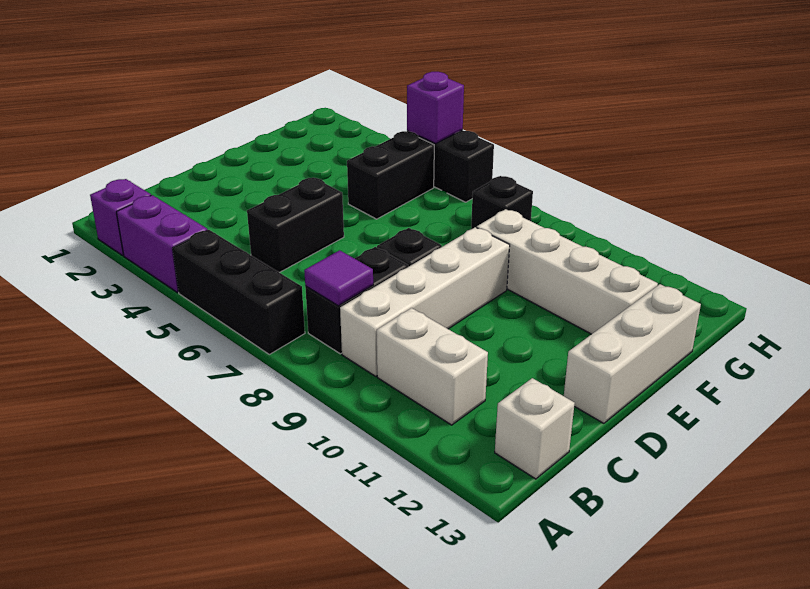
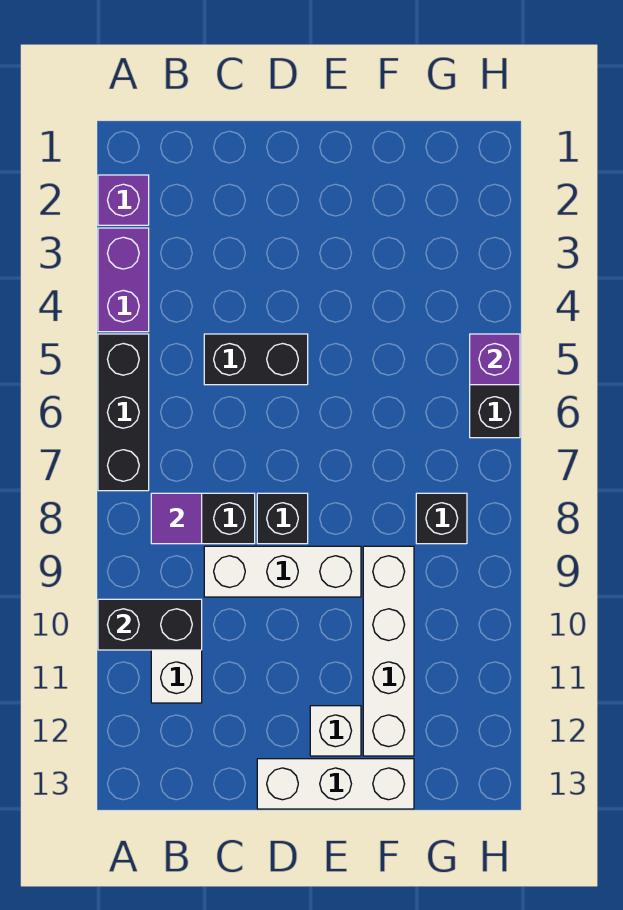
white brick B9:E9 level 1 -> white brick C9:E9 level 1
white brick B13 level 1 -> white brick E12 level 1
black brick F5:G5 level 1 -> black brick A10:B10 level 2

